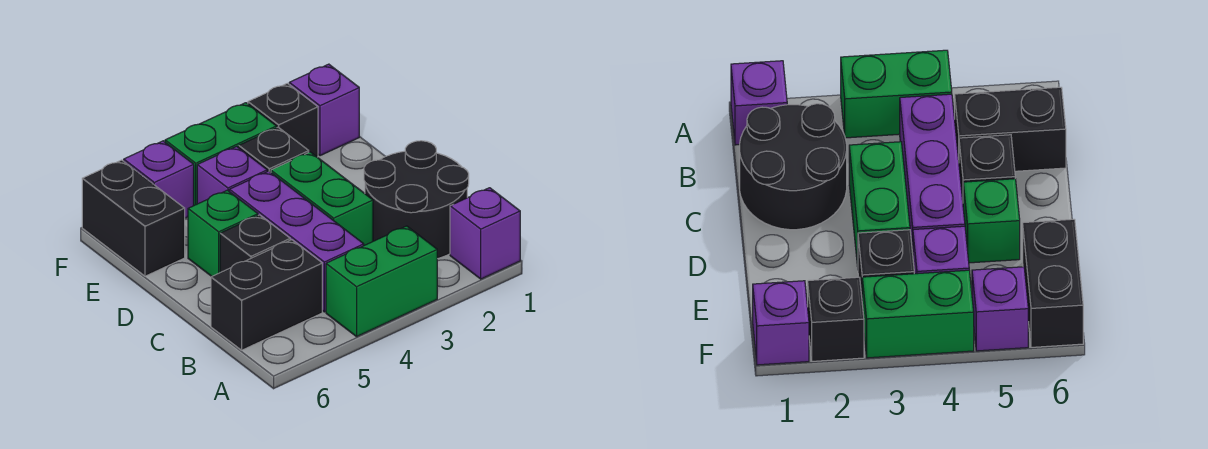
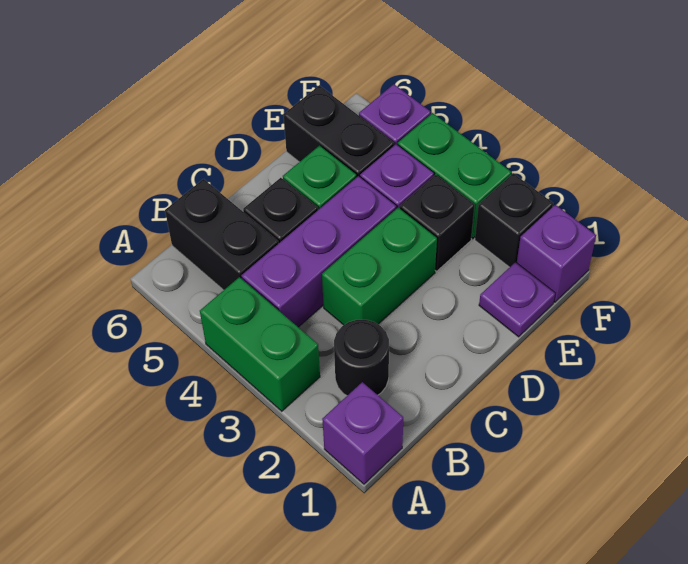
black round brick B1:C2 level 1 -> black round brick B2 level 1
none -> purple plate E1 level 1
black brick E6:F6 level 1 -> black brick E5:E6 level 1

